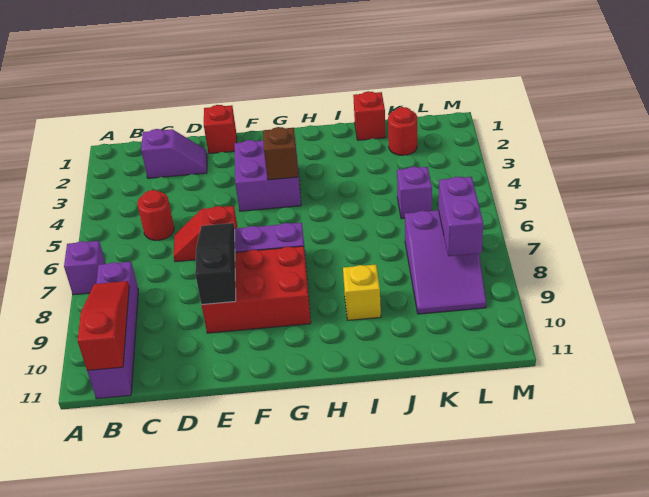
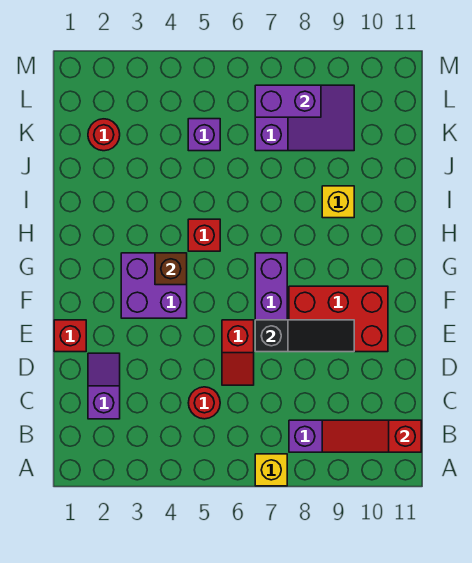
purple brick A7 level 1 -> yellow brick A7 level 1
black slope E7:E9 level 2 top 9 -> black slope E7:E9 level 2 top 7
red brick E8:G9 level 1 -> red brick E8:F10 level 1
red brick J1 level 1 -> red brick H5 level 1

